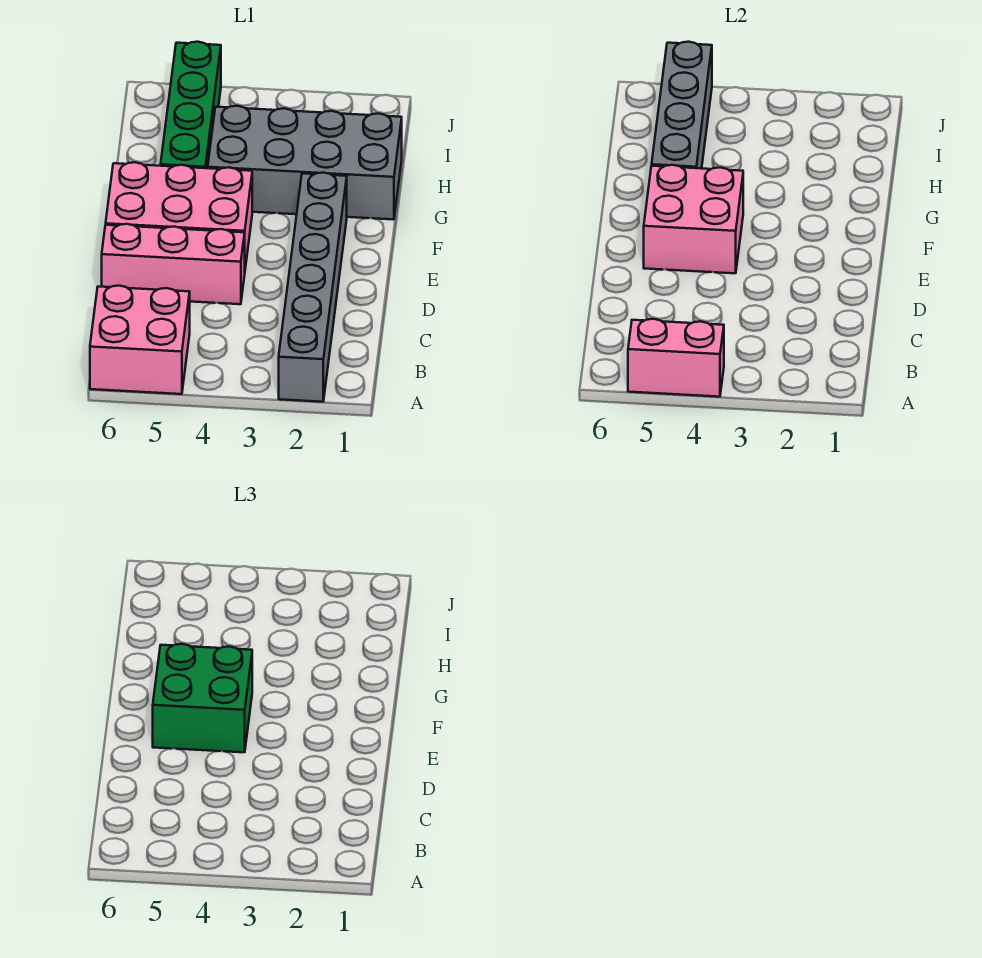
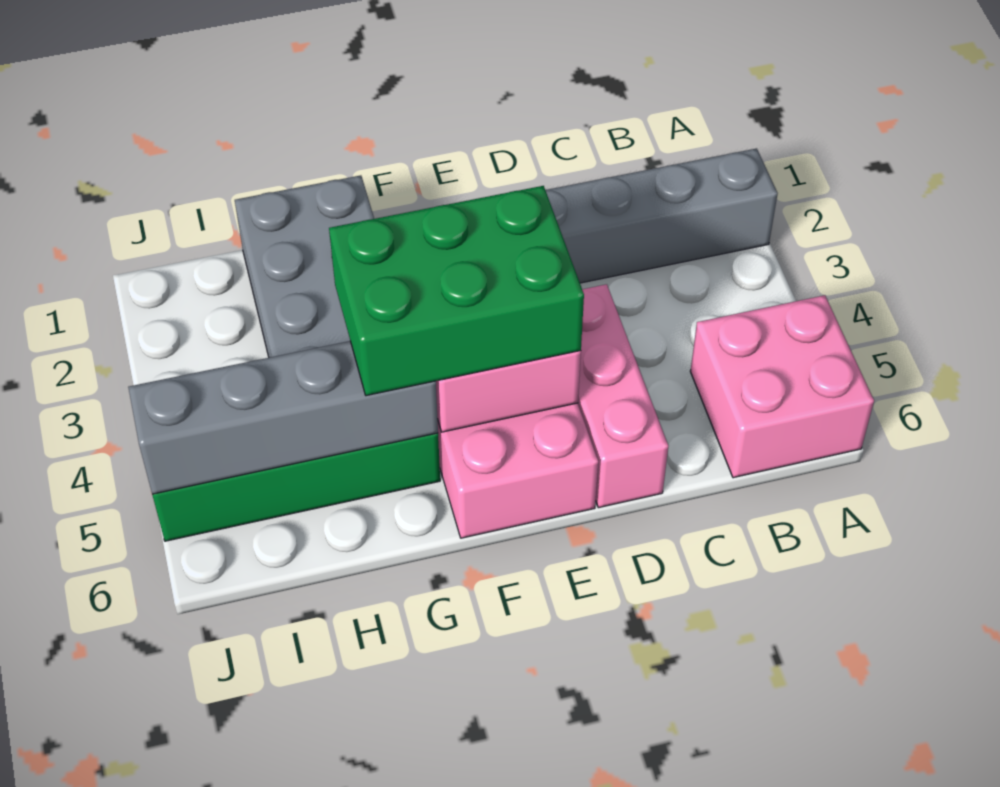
pink brick A4:A5 level 2 -> none
green brick E4:F5 level 3 -> green brick E4:G5 level 3

